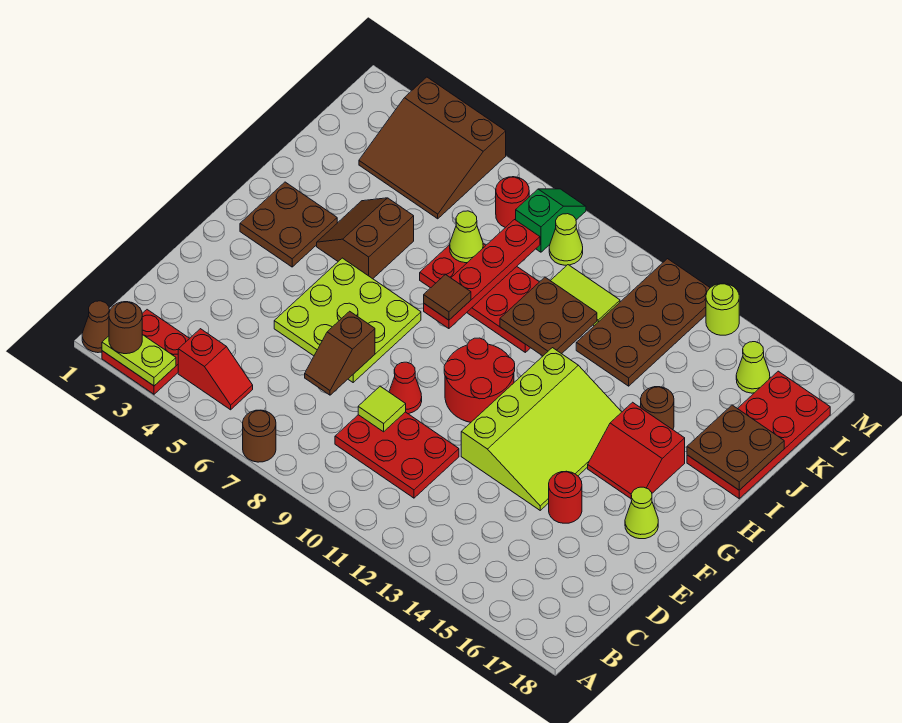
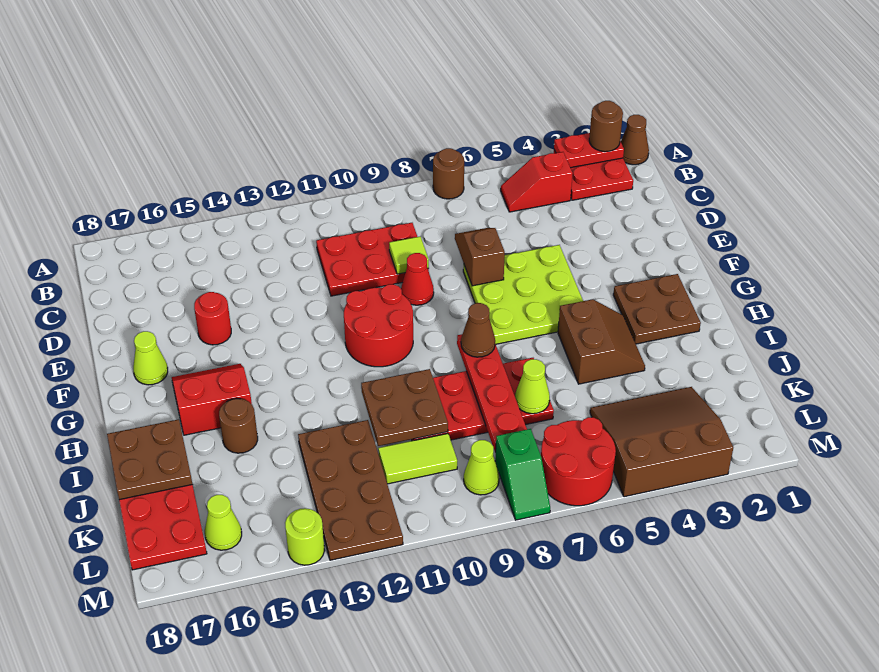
lime plate A2:A3 level 2 -> red plate A2:A3 level 2
lime slope E12:H14 level 1 top 12 -> none
brown tile H8 level 3 -> brown cone H8 level 3
red round brick L7 level 1 -> red round brick L6:M7 level 1

